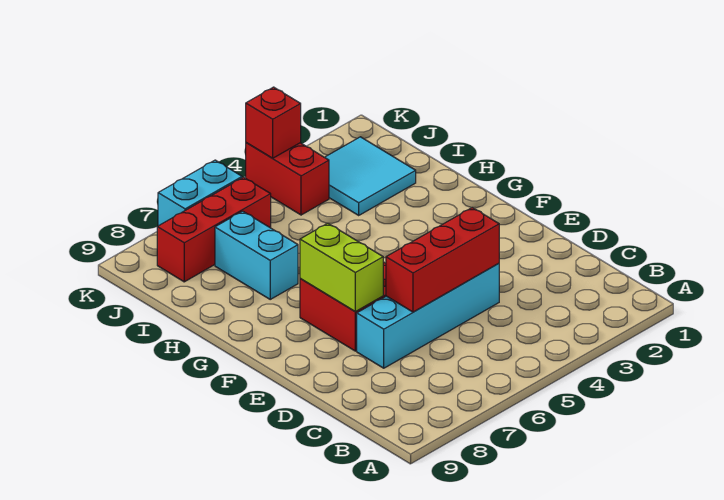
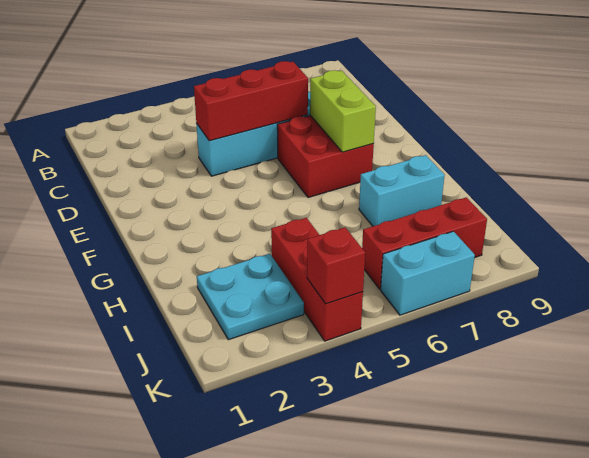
cyan brick H7:I7 level 1 -> cyan brick H7:H8 level 1
cyan tile I2:J3 level 1 -> cyan plate I2:J3 level 1
red brick J4:K4 level 1 -> red brick I4:K4 level 1

